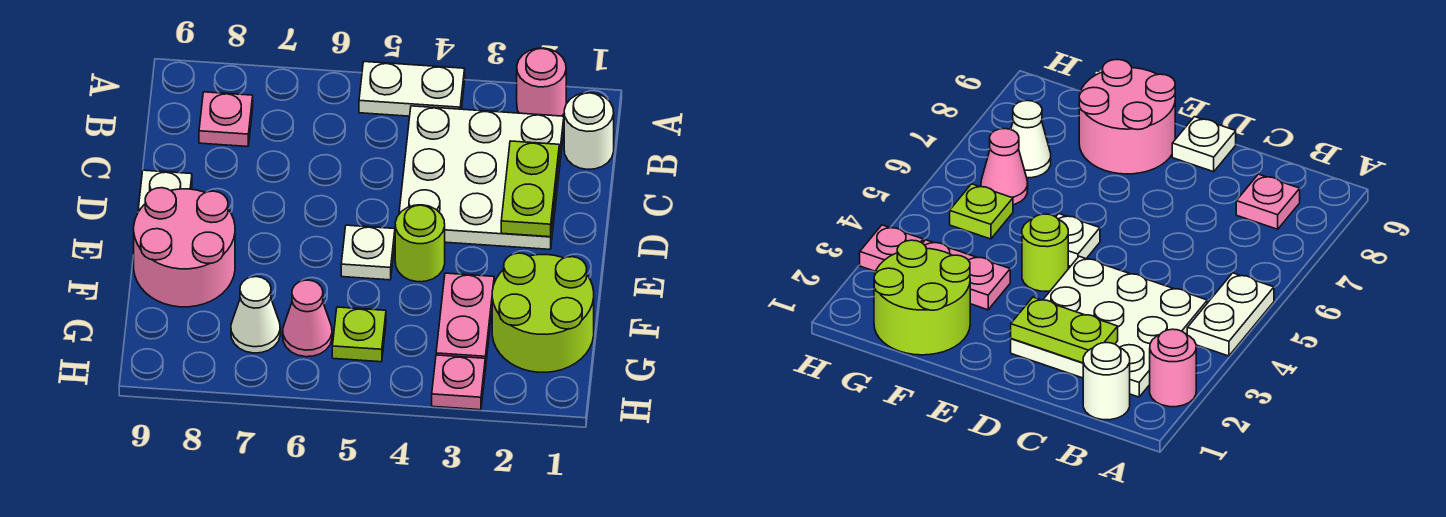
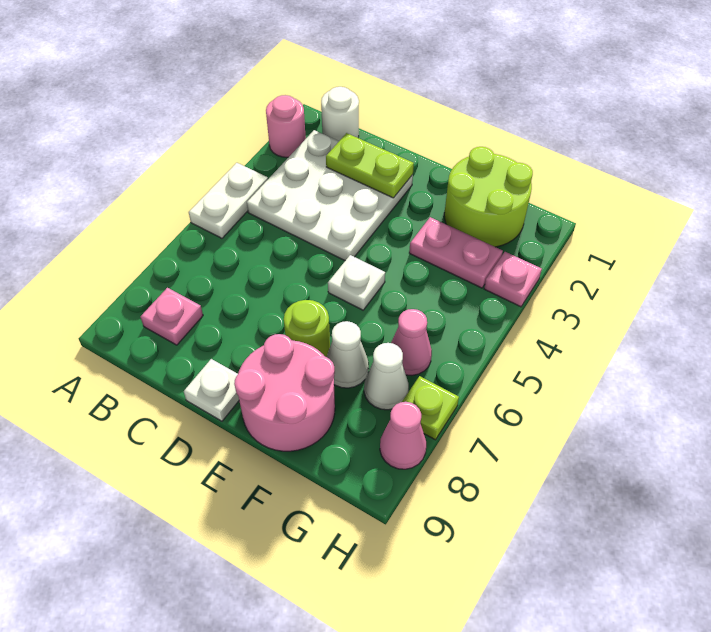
lime round brick E4 level 1 -> lime round brick E7 level 1
none -> white cone F7 level 1
lime plate G5 level 1 -> lime plate H7 level 1
none -> pink cone H8 level 1

